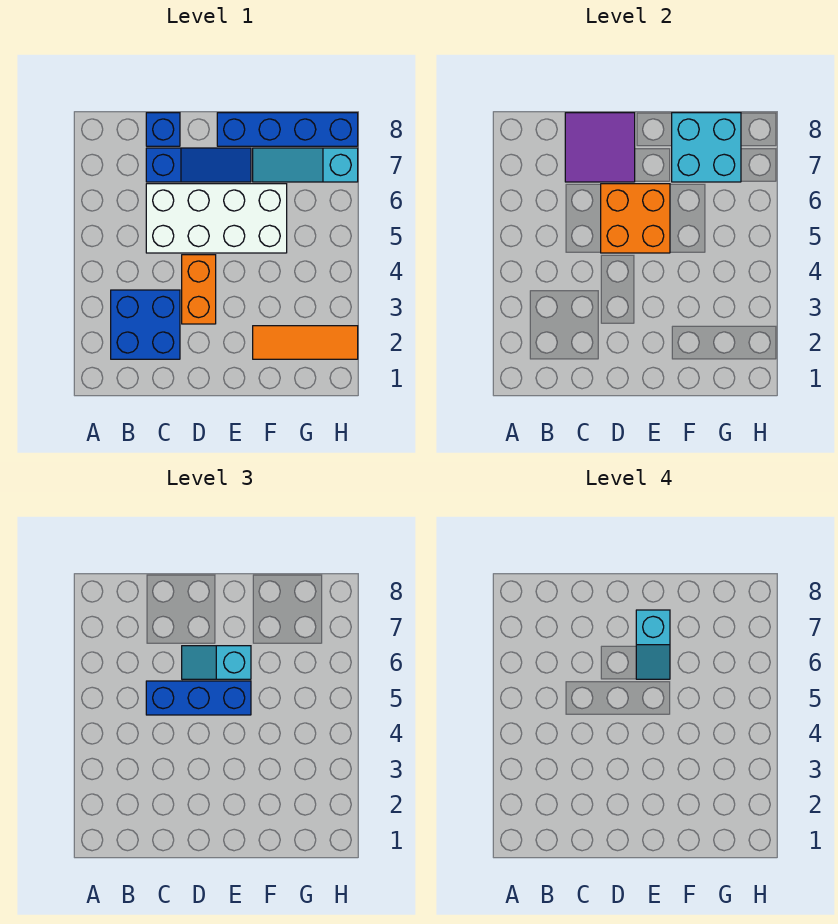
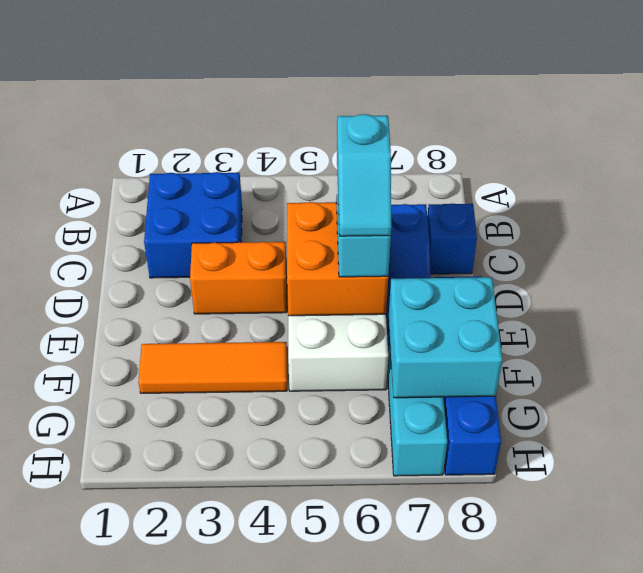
blue brick C5:E5 level 3 -> none
purple tile C7:D8 level 2 -> none
cyan slope E6:E7 level 4 top 7 -> cyan slope D6:E6 level 4 top D
orange tile F2:H2 level 1 -> orange tile F2:F4 level 1

